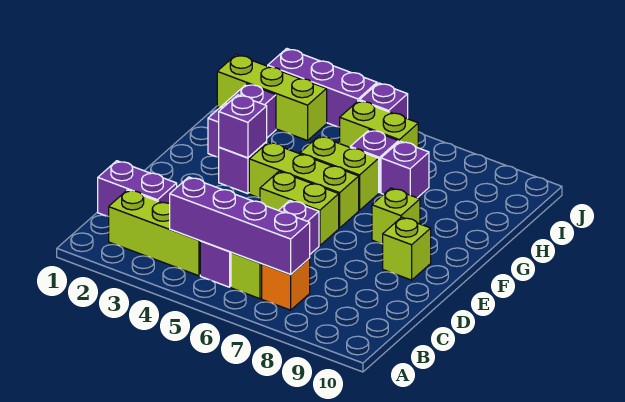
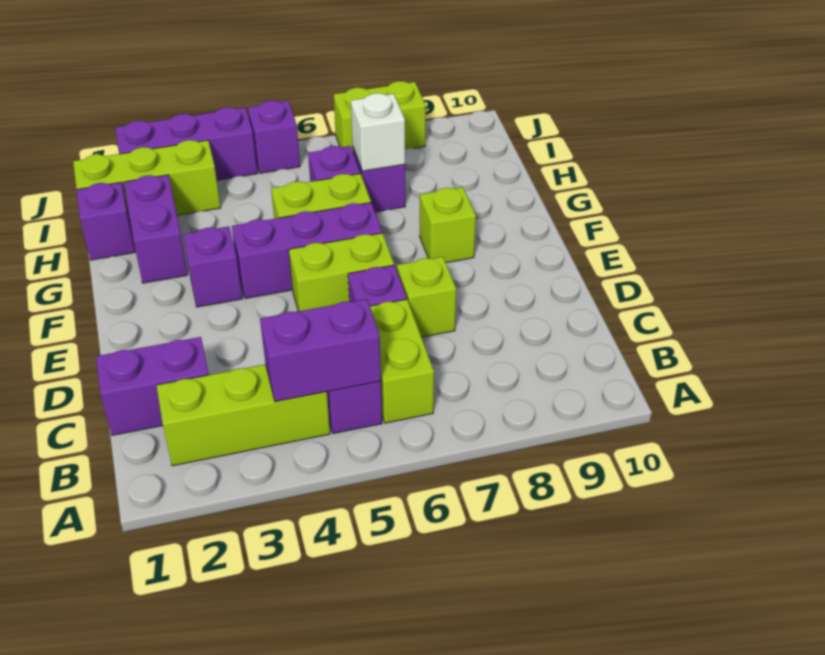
purple brick B4:B7 level 2 -> purple brick B4:B5 level 2
orange brick B7 level 1 -> none
lime brick E9 level 1 -> lime brick D7 level 1
purple brick F3 level 2 -> purple brick H1 level 1
lime brick F4:F6 level 1 -> purple brick F4:F6 level 1
none -> white brick H7 level 2
lime brick I5:I6 level 1 -> lime brick J7:J8 level 1

